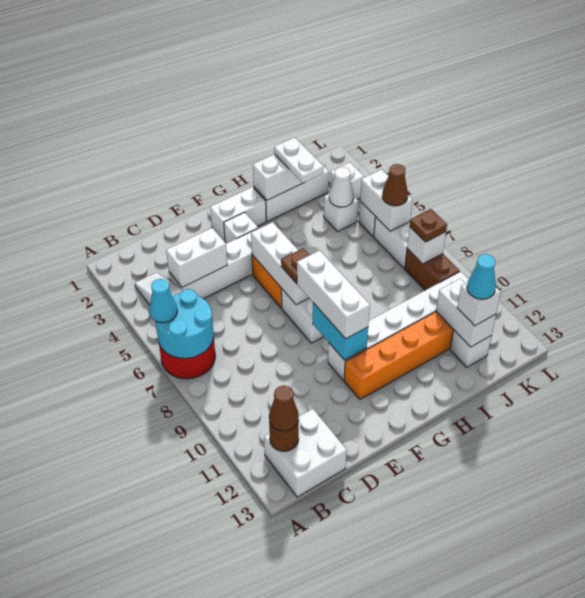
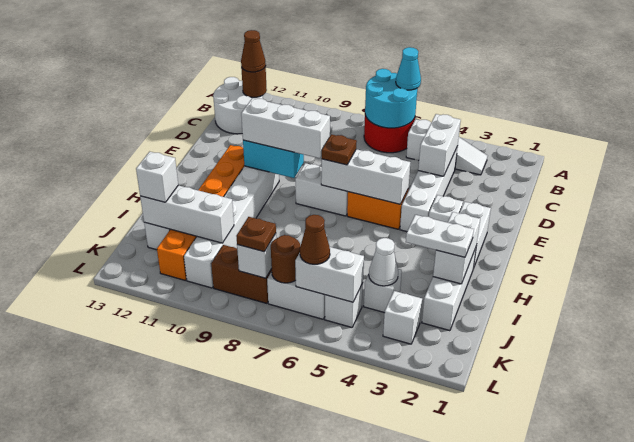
white brick B12:C13 level 1 -> white round brick B12:C13 level 1
white brick J11:J12 level 2 -> white brick J10:J12 level 2
cyan cone J12 level 4 -> none
none -> brown round brick K7 level 2

